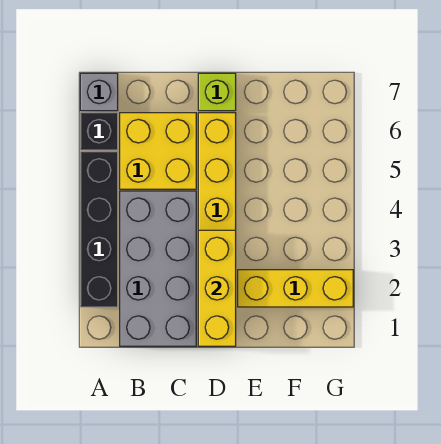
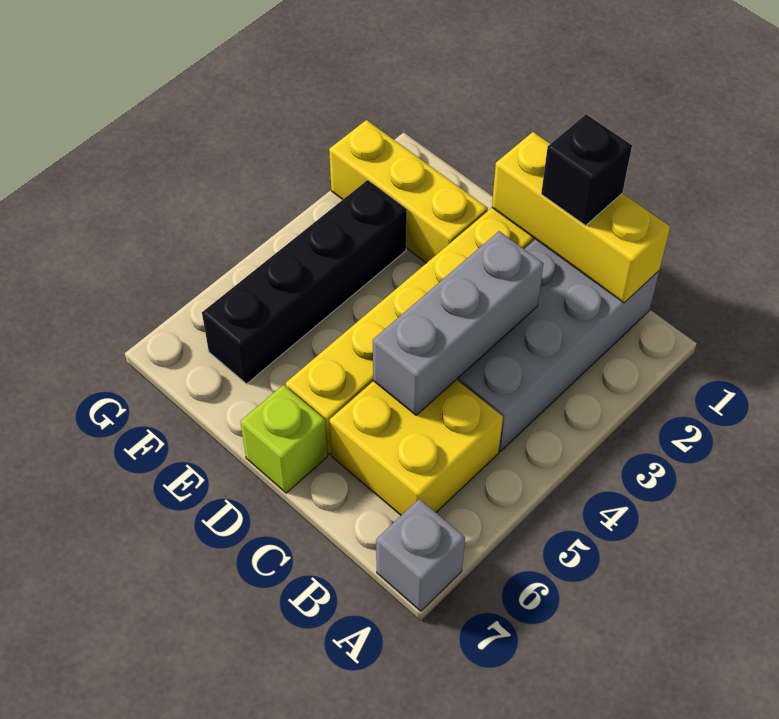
black brick A2:A5 level 1 -> black brick F3:F6 level 1
black brick A6 level 1 -> black brick C1 level 3
none -> grey brick C3:C5 level 2
yellow brick D1:D3 level 2 -> yellow brick B1:D1 level 2

